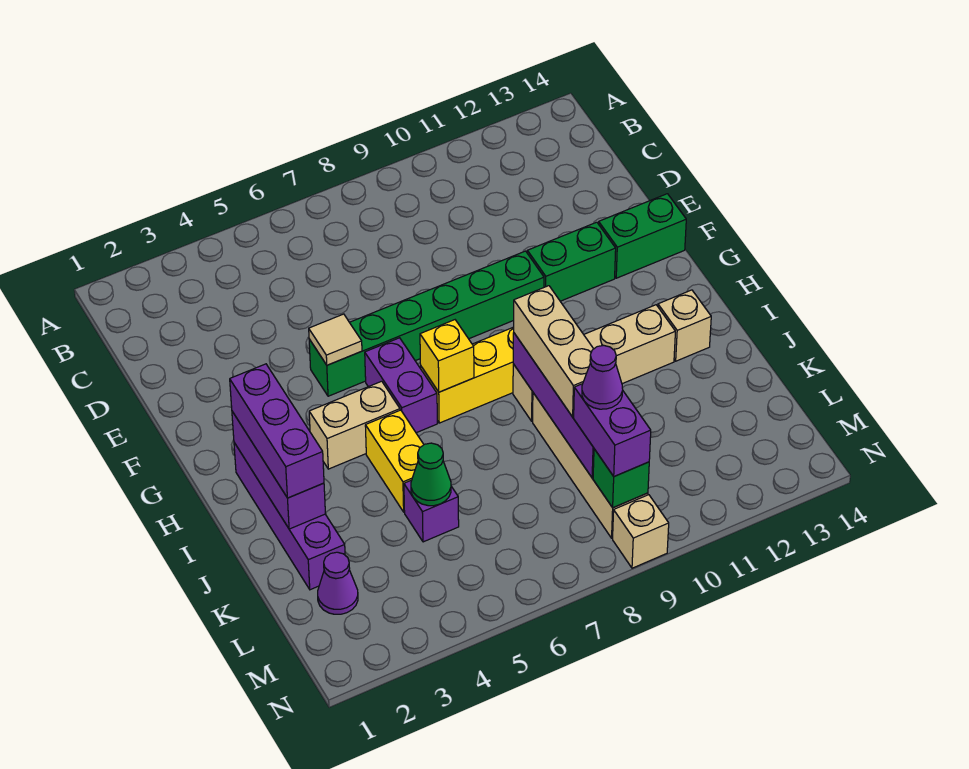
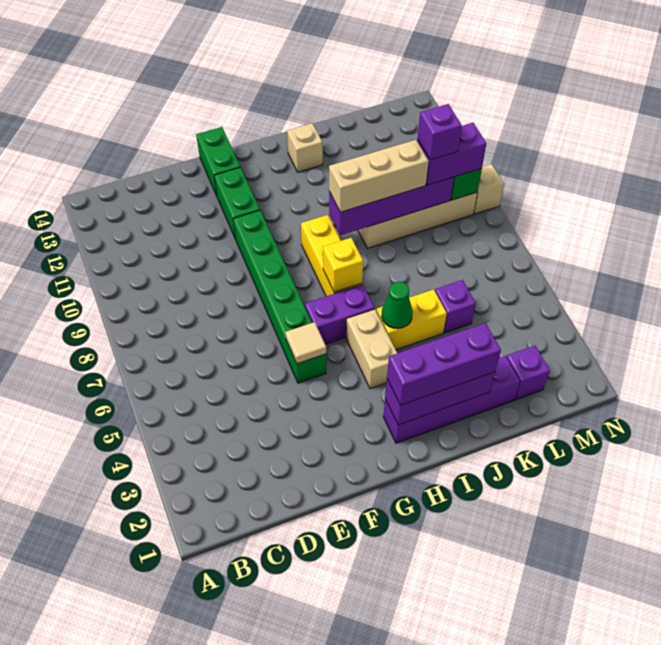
tan brick I9:I12 level 1 -> none
green cone K5 level 2 -> green cone I5 level 2
purple cone L2 level 1 -> purple brick L2 level 1
purple cone L9 level 4 -> purple brick L9 level 4

